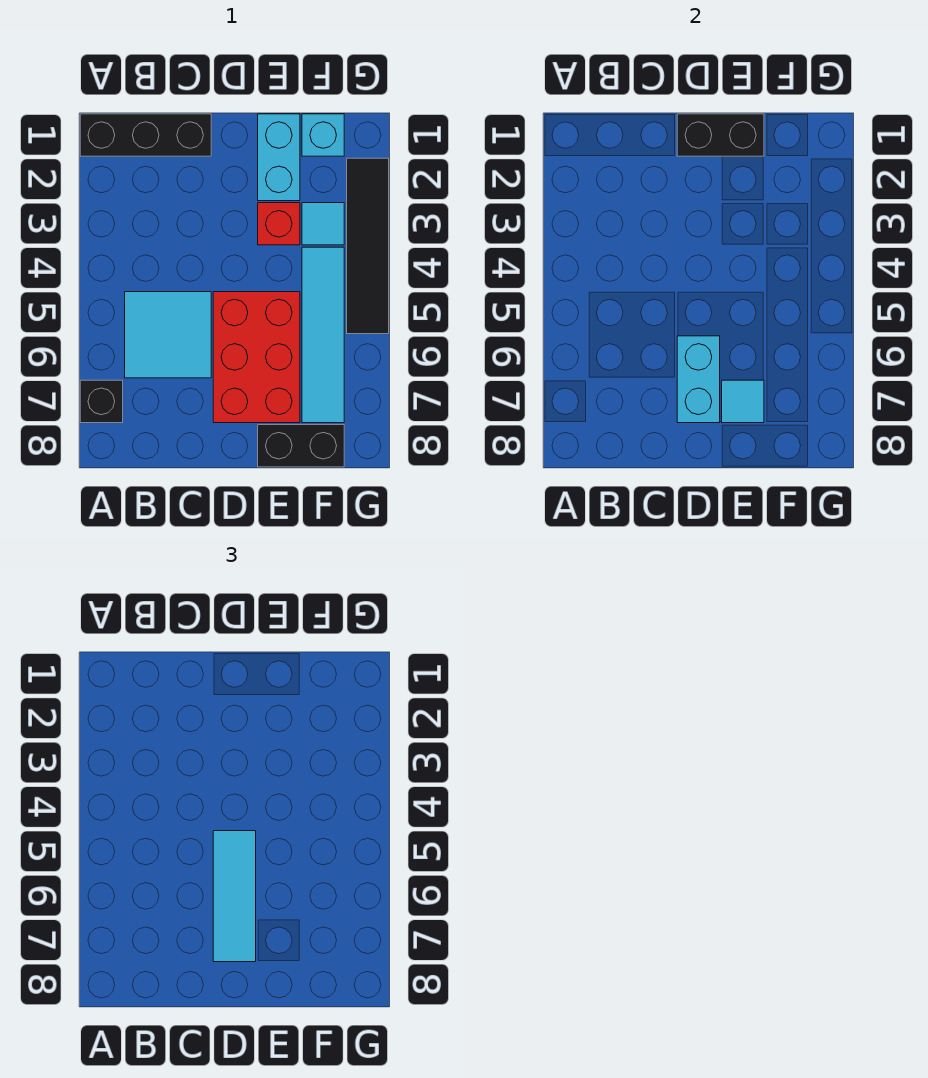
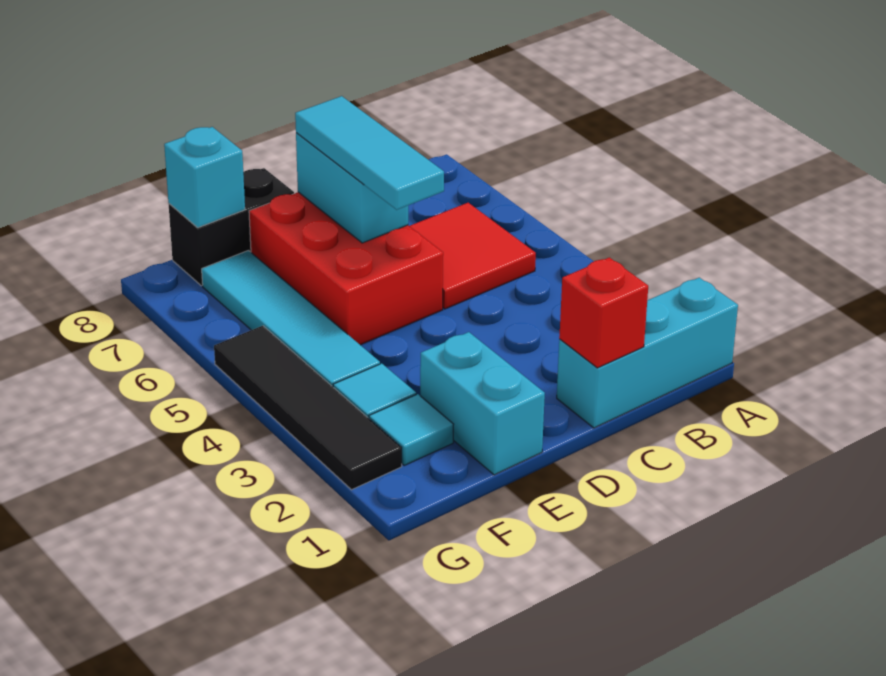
black brick A1:C1 level 1 -> cyan brick A1:C1 level 1
black brick A7 level 1 -> none
cyan tile B5:C6 level 1 -> red tile B5:C6 level 1
black brick D1:E1 level 2 -> none
red brick E3 level 1 -> red brick C1 level 2
cyan tile E7 level 2 -> cyan tile F2 level 1
cyan brick F1 level 1 -> cyan brick F8 level 2

